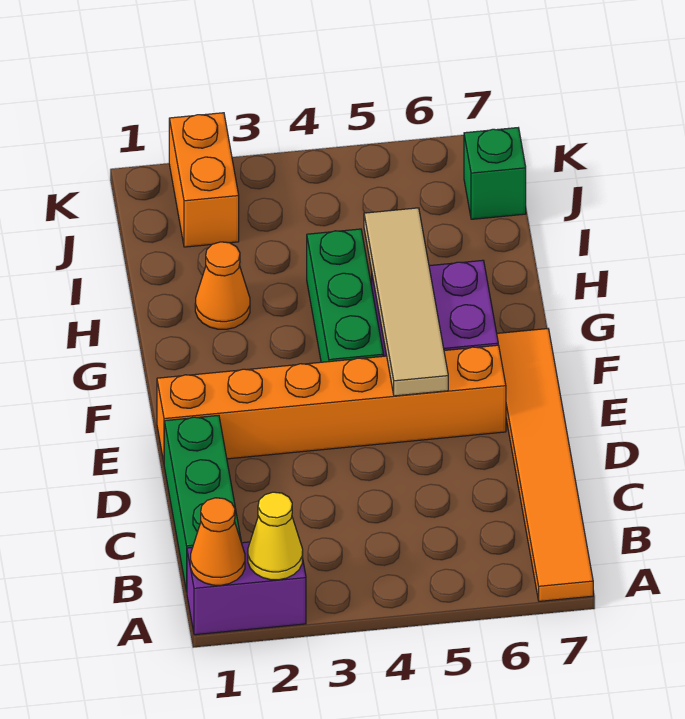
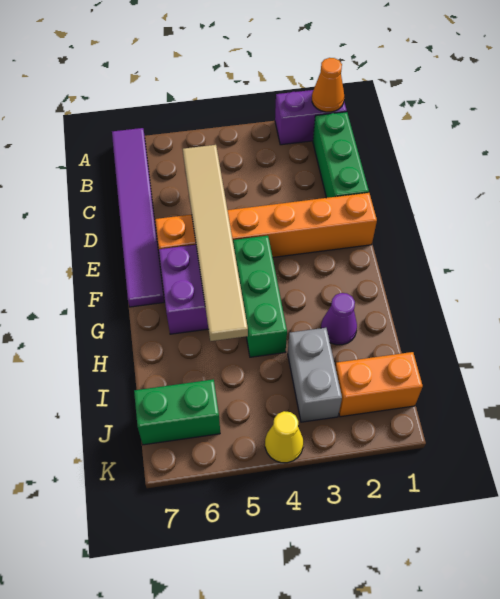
yellow cone A2 level 2 -> yellow cone K4 level 1
orange tile A7:F7 level 1 -> purple tile A7:F7 level 1
tan tile E5:H5 level 2 -> tan tile C5:H5 level 2
orange cone H2 level 1 -> purple cone H2 level 1
none -> grey brick I3:J3 level 1
orange brick J2:K2 level 1 -> orange brick J1:J2 level 1
green brick J7 level 1 -> green brick J6:J7 level 1

